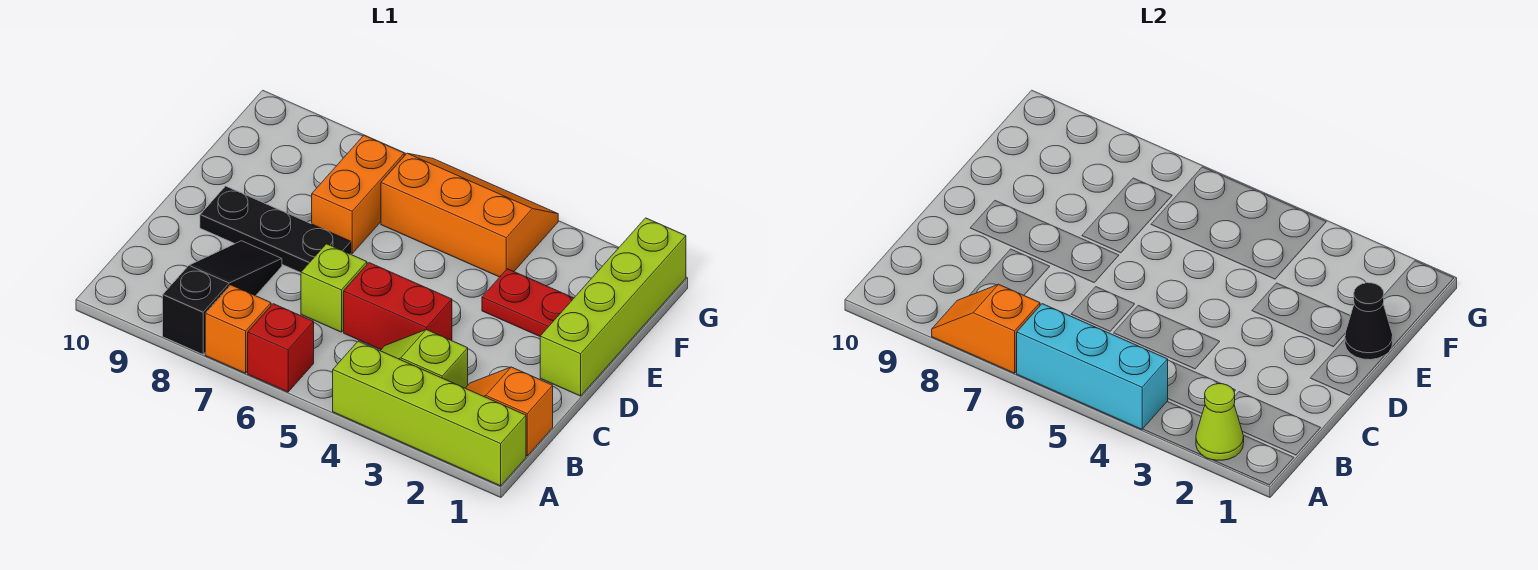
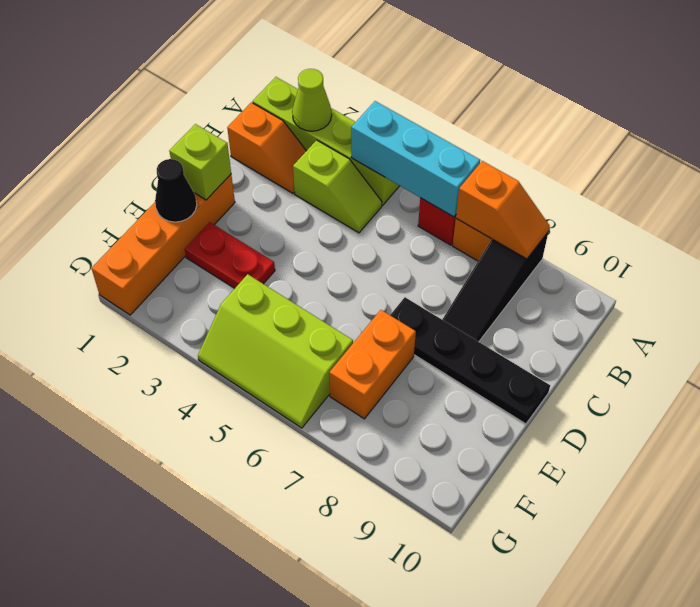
red brick C4:C5 level 1 -> none
lime brick C6 level 1 -> lime brick D1 level 2
lime brick D1:G1 level 1 -> orange brick D1:G1 level 1
black plate D7:D9 level 1 -> black plate D7:D10 level 1
orange slope F4:G6 level 1 top F -> lime slope F4:G6 level 1 top F

